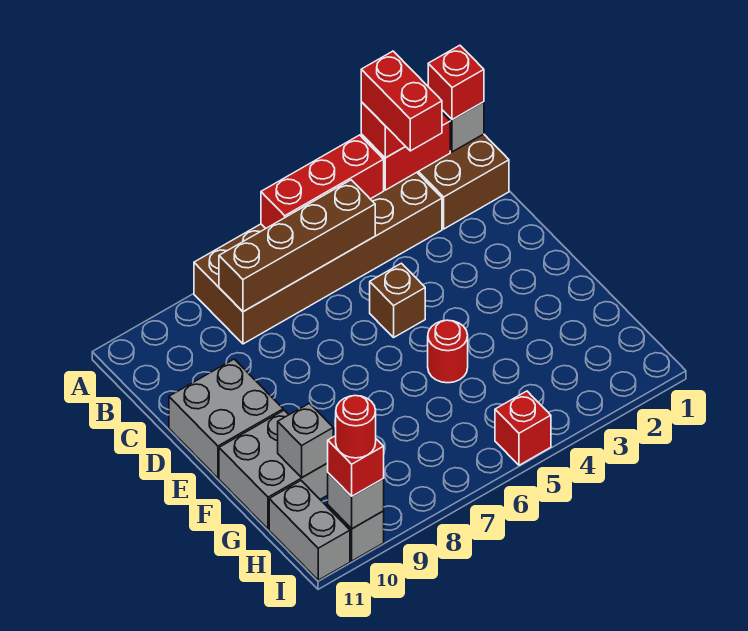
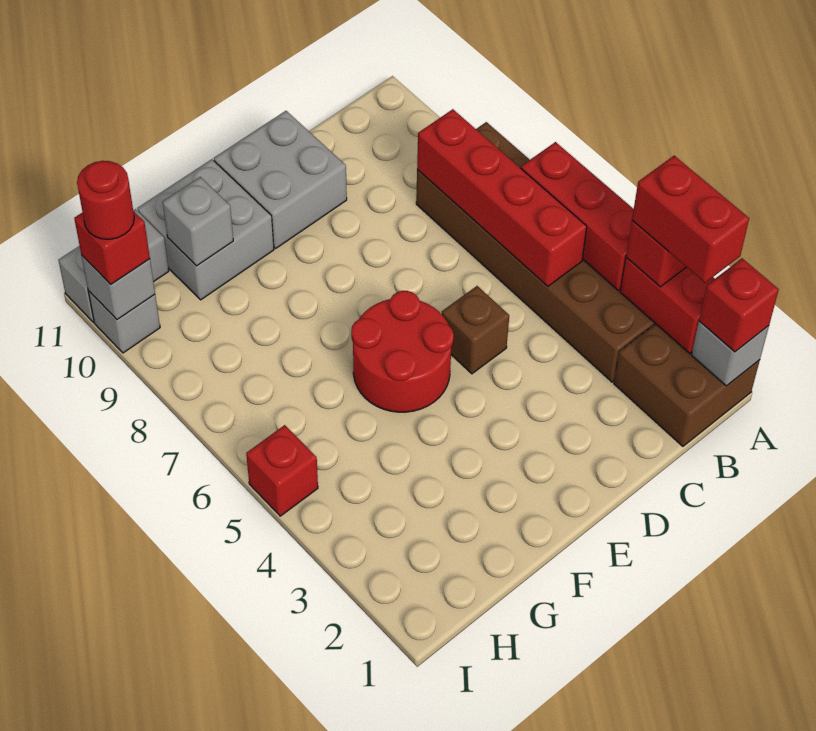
red brick A3:B3 level 4 -> red brick A2:A3 level 4
brown brick B5:B8 level 2 -> red brick B5:B8 level 2
red round brick F5 level 1 -> red round brick E5:F6 level 1

